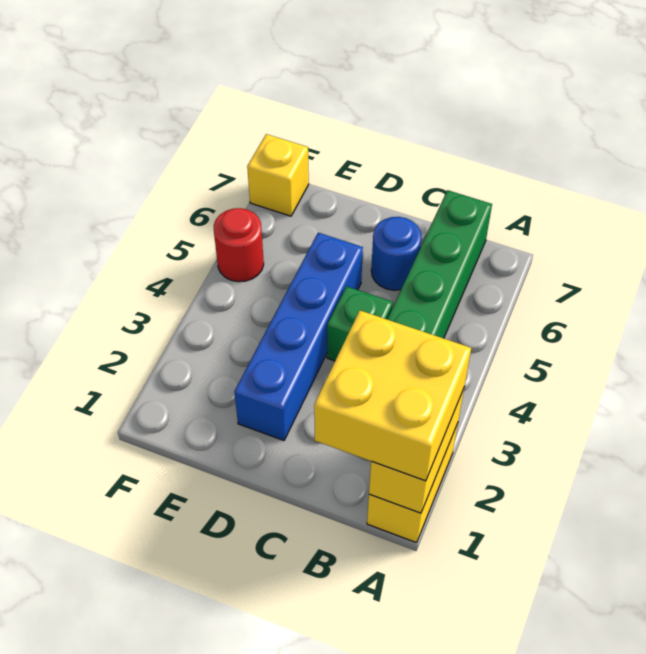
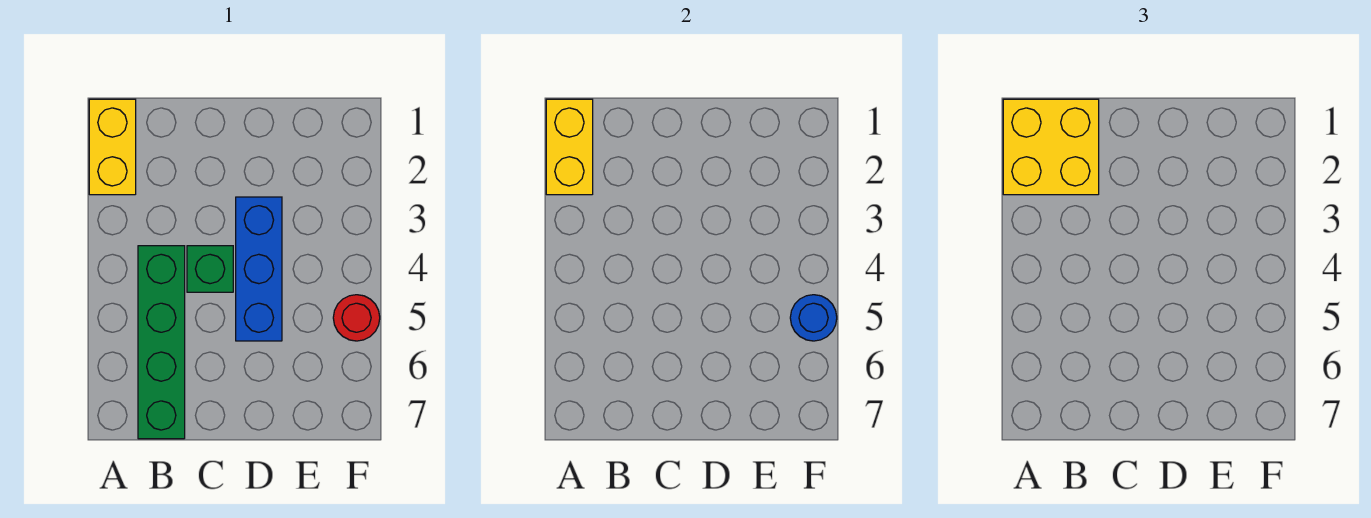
blue round brick C6 level 1 -> blue round brick F5 level 2
blue brick D2:D5 level 1 -> blue brick D3:D5 level 1
yellow brick F7 level 1 -> none

